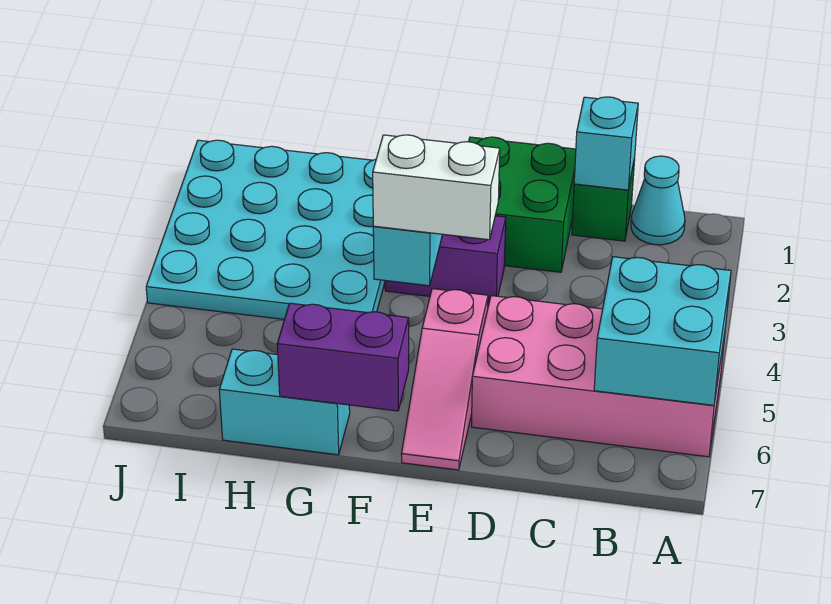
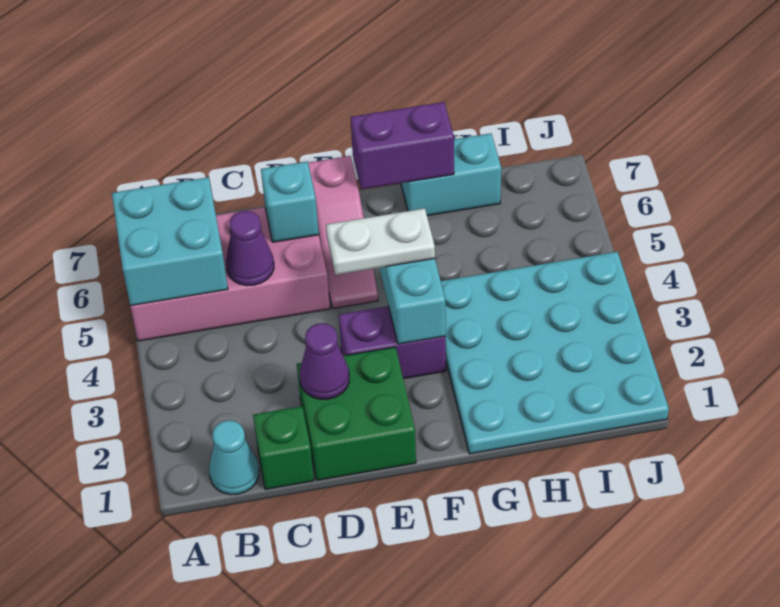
cyan brick C1 level 2 -> cyan brick D6 level 2
none -> purple cone C5 level 2
none -> purple cone D2 level 2
white brick E4:F4 level 3 -> white plate E4:F4 level 3
pink slope E5:E7 level 1 top 5 -> pink slope E5:E7 level 1 top 7

